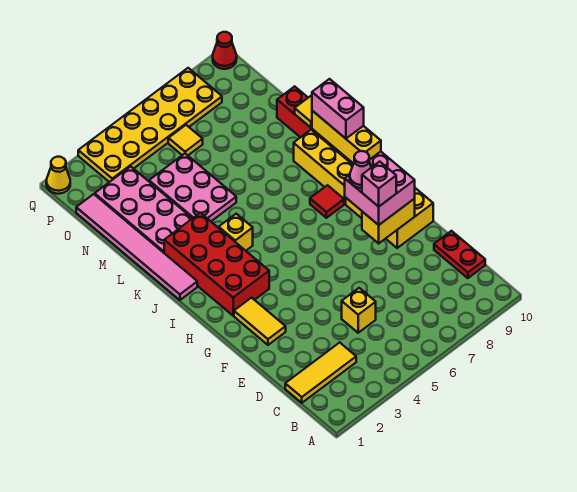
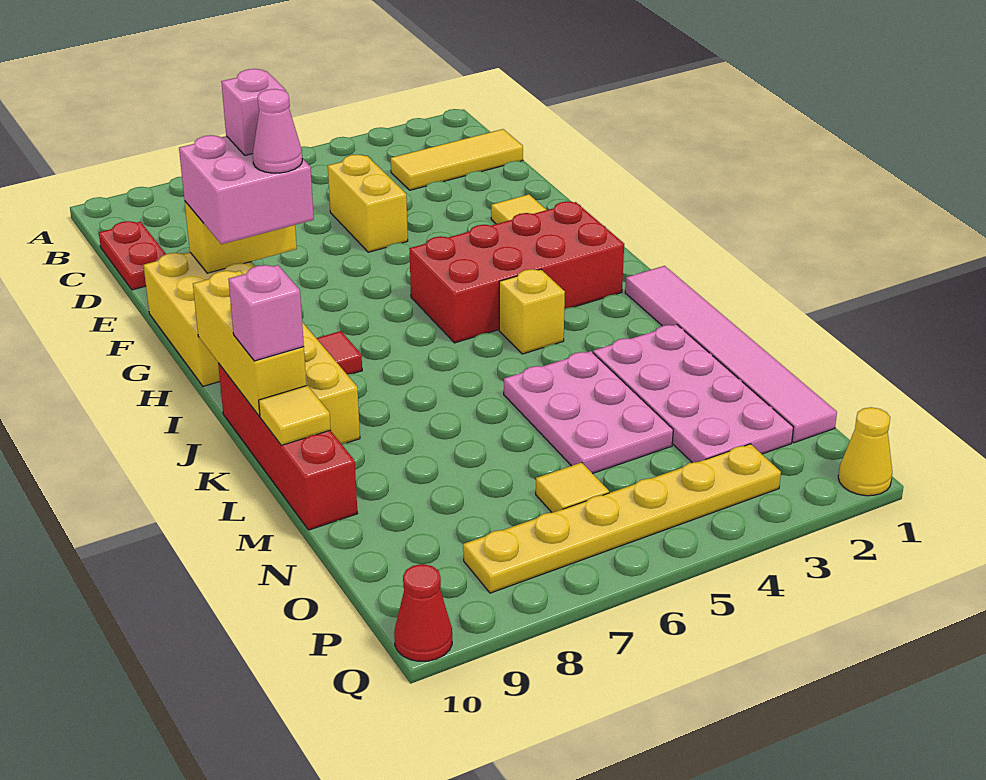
yellow brick D5 level 1 -> yellow brick D5:E5 level 1
red brick H2:K3 level 1 -> red brick H2:I5 level 1
pink brick J10:K10 level 3 -> pink brick K10 level 3
yellow plate P3:Q8 level 1 -> yellow plate P3:P8 level 1

